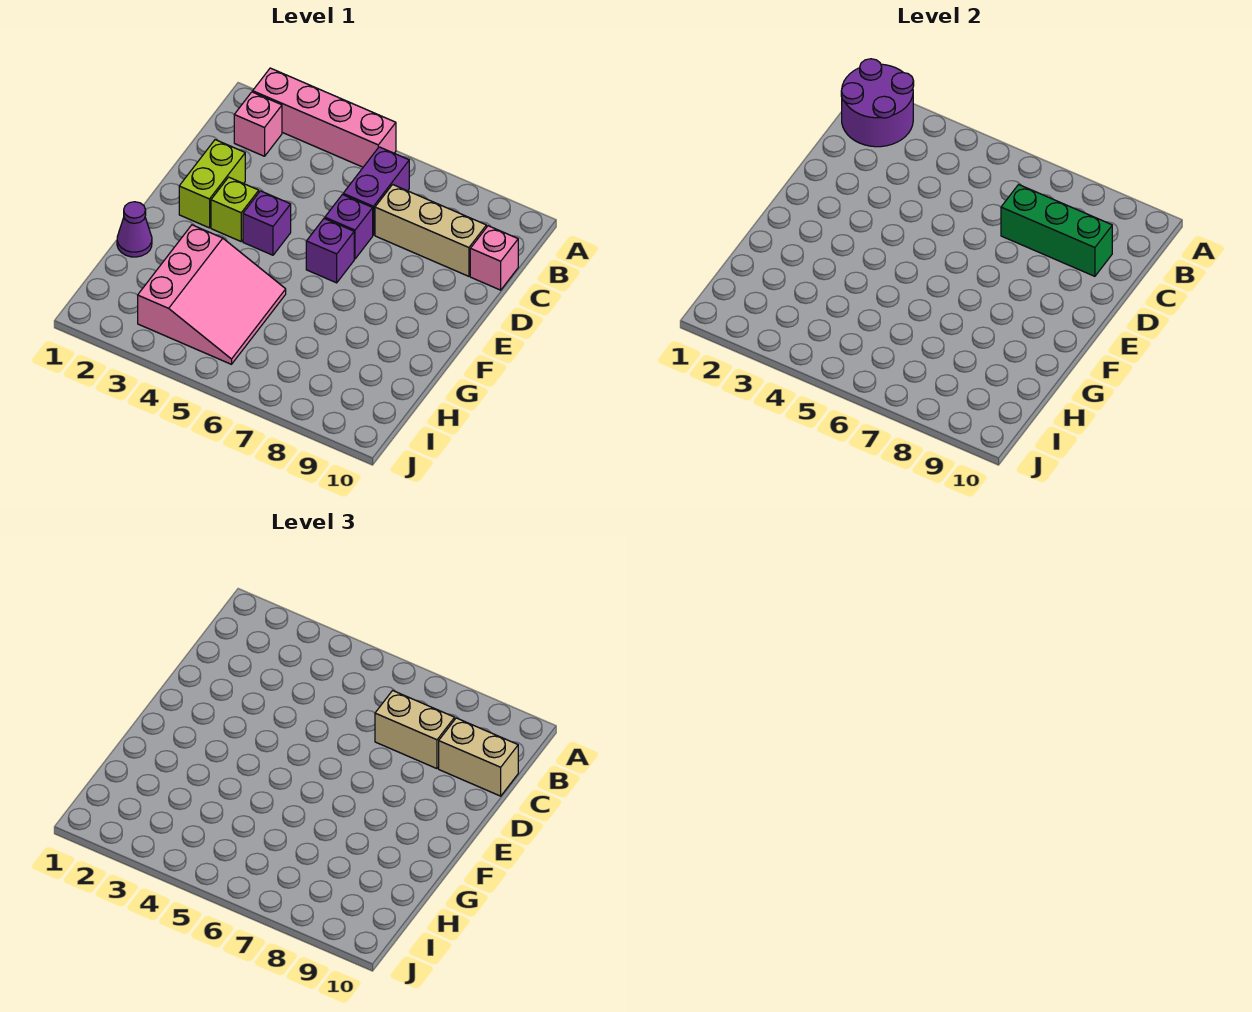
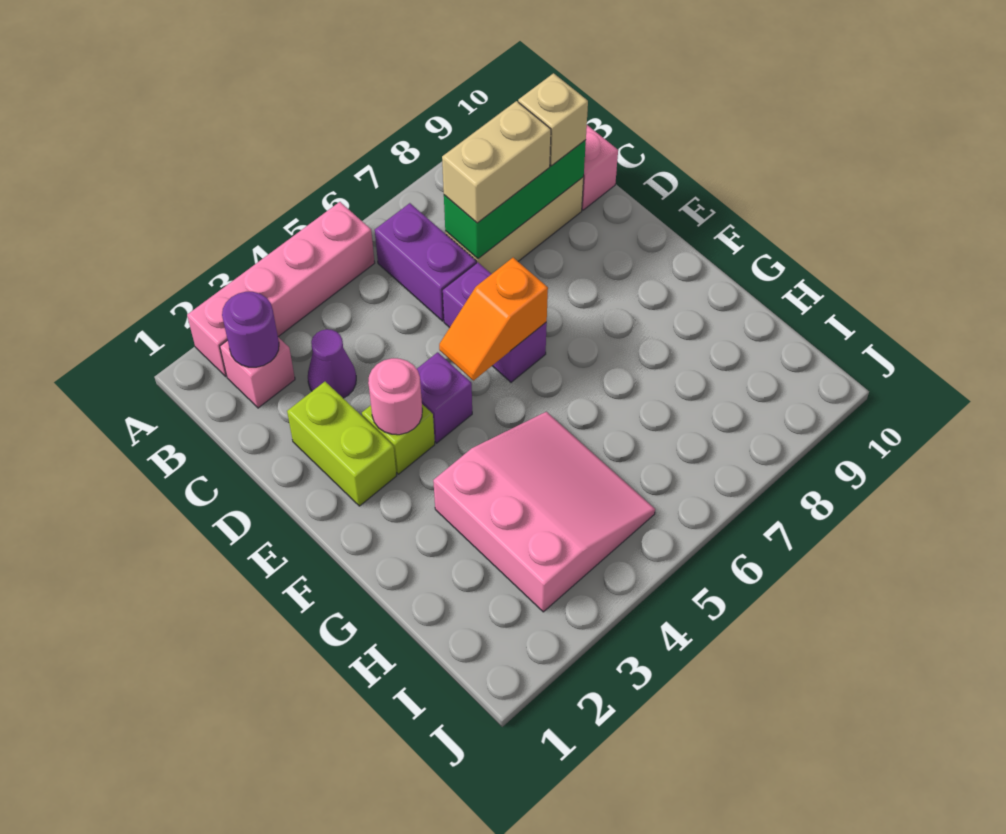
purple round brick A1:B2 level 2 -> purple round brick B2 level 2
tan brick C9:C10 level 3 -> tan brick C9 level 3
none -> pink round brick E3 level 2
none -> orange slope E5:E6 level 2 top 6
purple cone G1 level 1 -> purple cone C3 level 1

